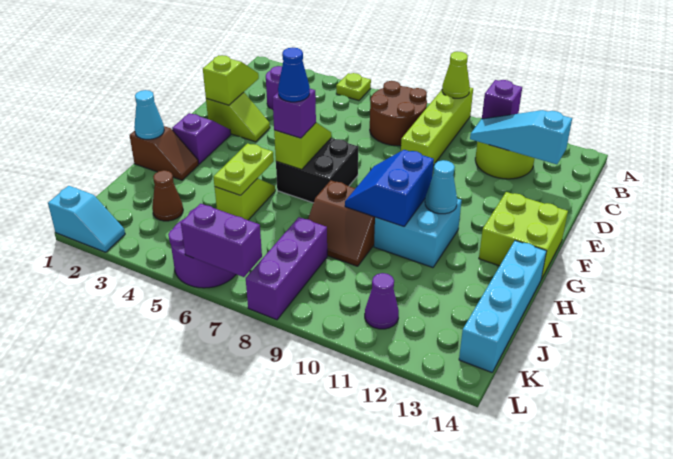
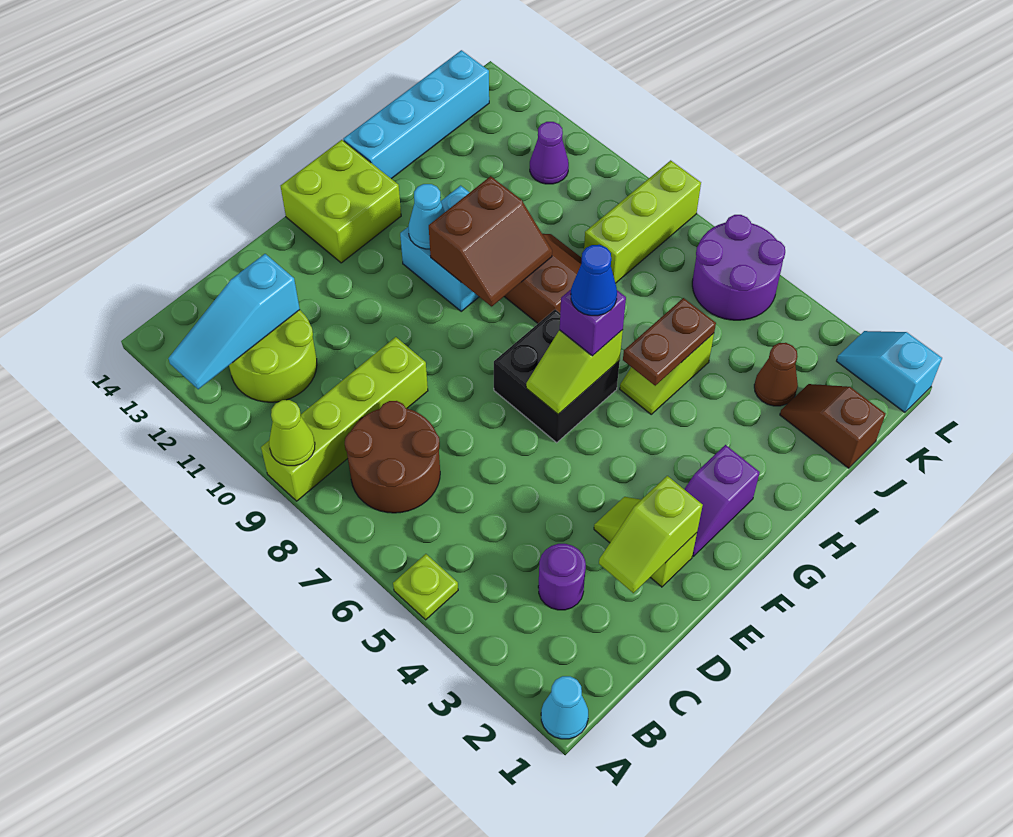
purple brick B11 level 2 -> none
cyan slope C11:C13 level 2 top 13 -> cyan slope A12:C12 level 2 top C
blue slope G9:H10 level 2 top 10 -> brown slope G9:H10 level 2 top 10
brown slope H1:H2 level 1 top 1 -> brown slope J1:J2 level 1 top 1
cyan cone H1 level 2 -> cyan cone A1 level 1
lime plate H5:I5 level 2 -> brown plate H5:I5 level 2
purple brick J8:L8 level 1 -> lime brick J8:L8 level 1
purple brick L6:L7 level 2 -> none

